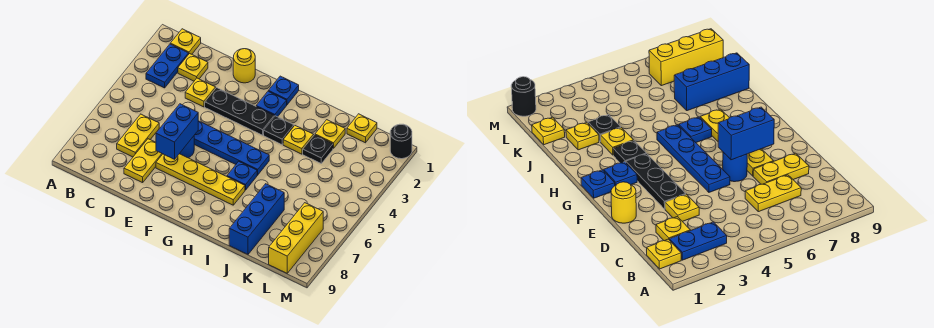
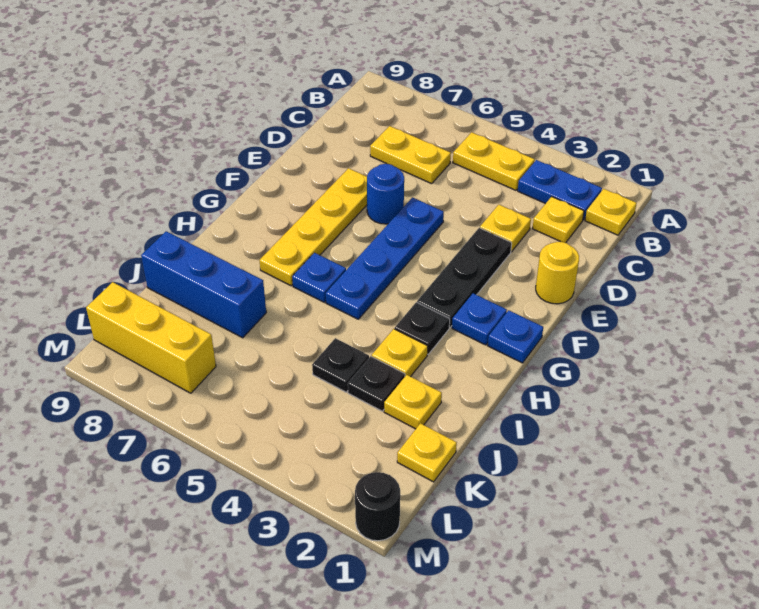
yellow plate D7:D8 level 1 -> yellow plate B4:B5 level 1
blue brick E6:E7 level 2 -> none
none -> black plate J4 level 1

